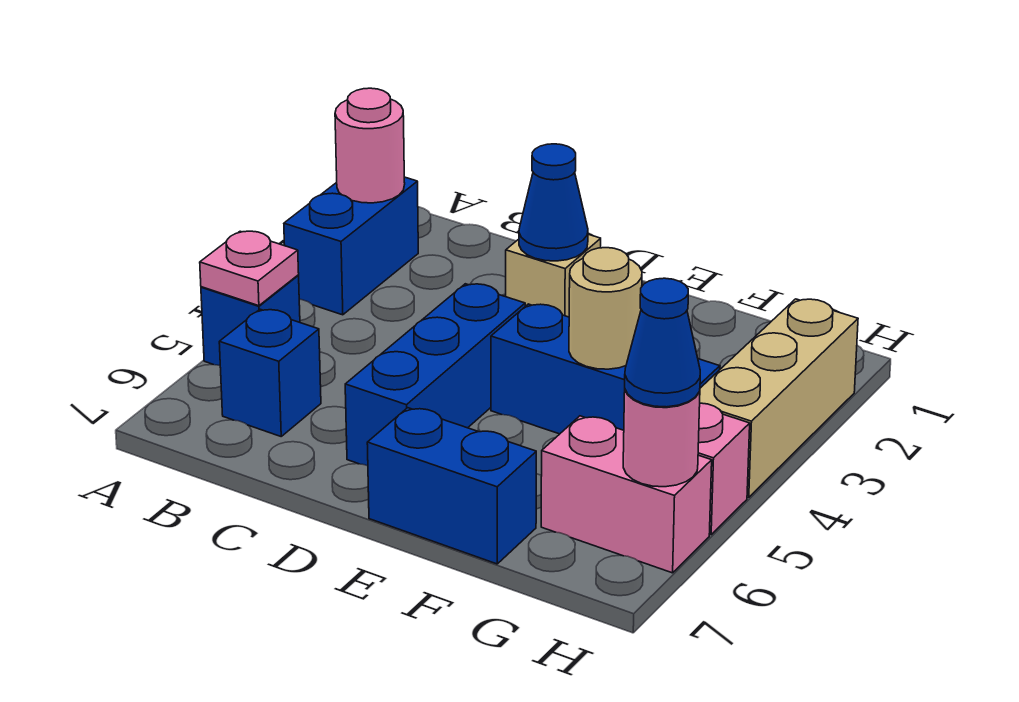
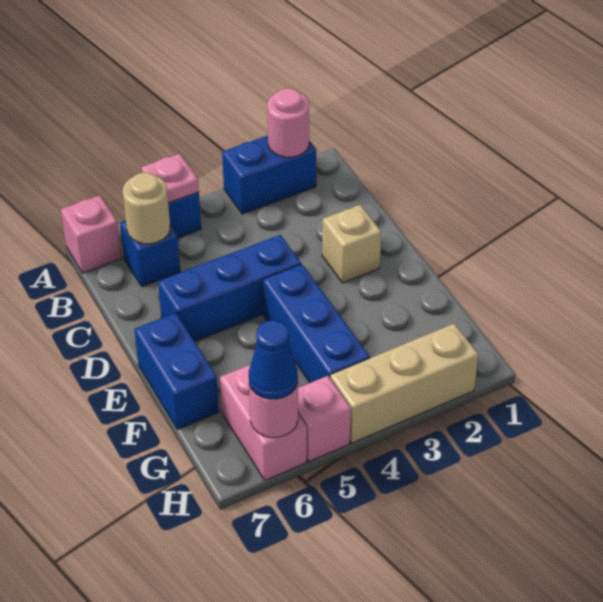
none -> pink brick A7 level 1
blue cone D2 level 2 -> none
tan round brick F4 level 2 -> tan round brick B6 level 2

